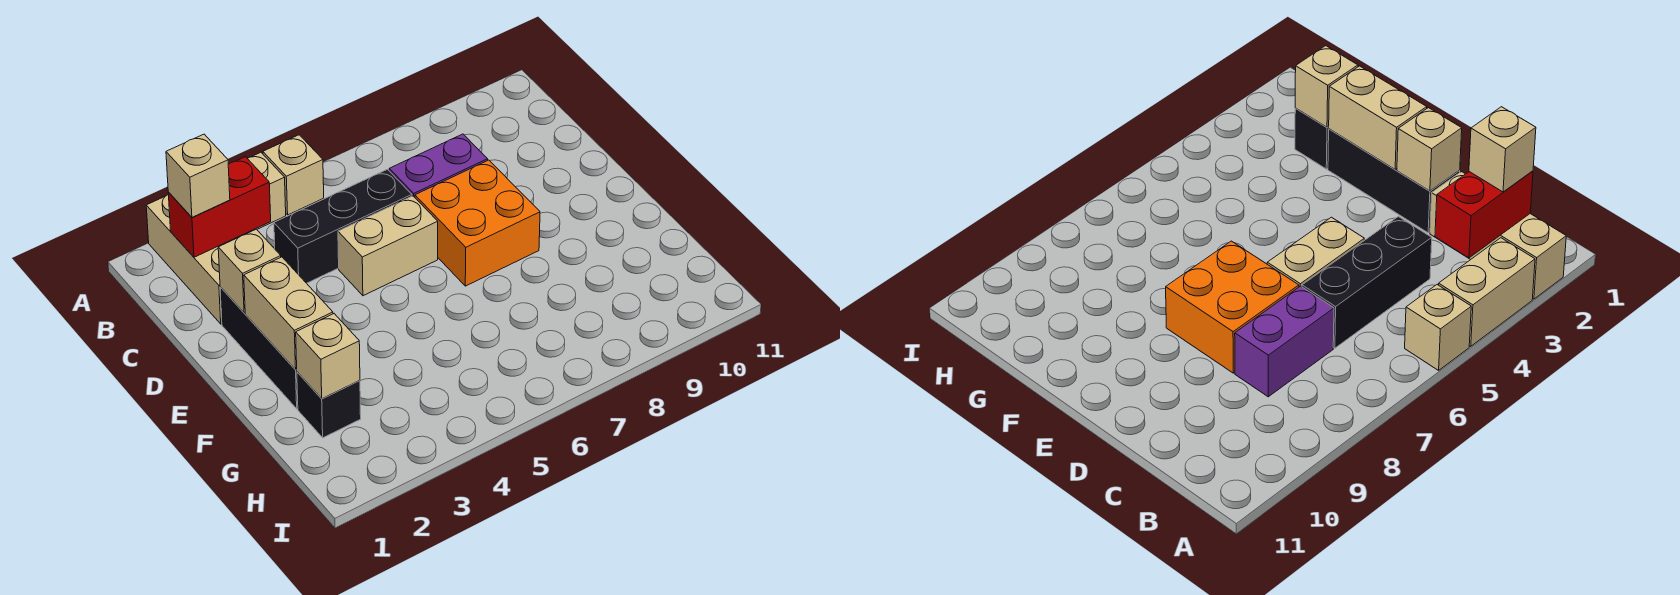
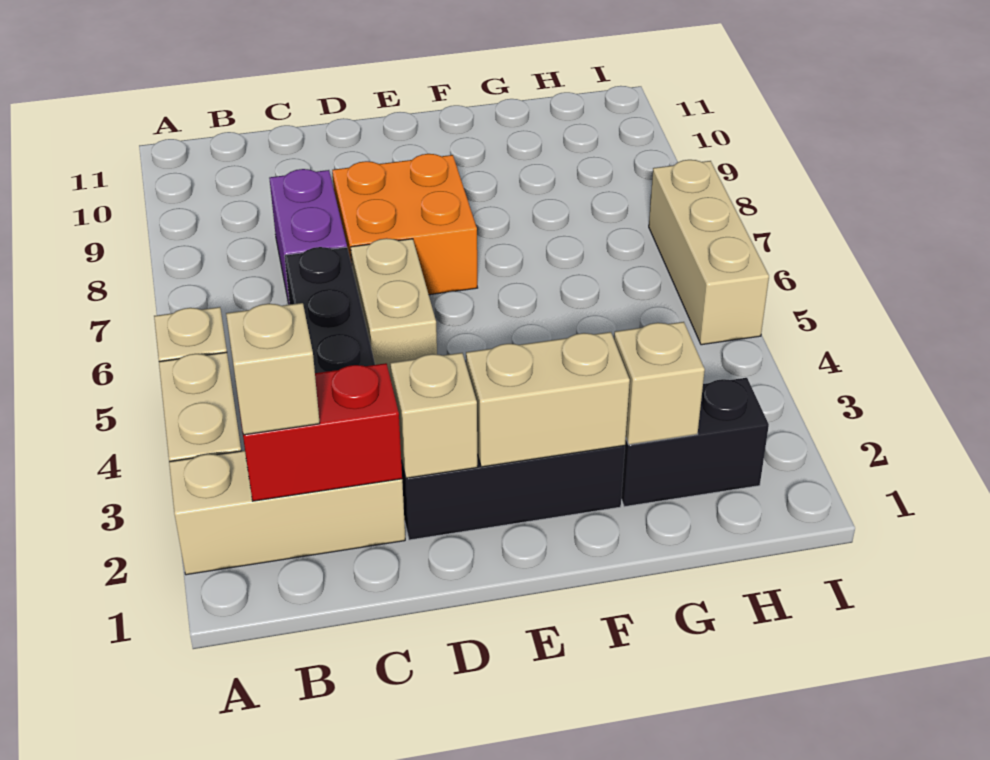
red brick B2:B3 level 2 -> red brick B2:C2 level 2
black brick G2 level 1 -> black brick G2:H2 level 1
none -> tan brick I5:I7 level 1

